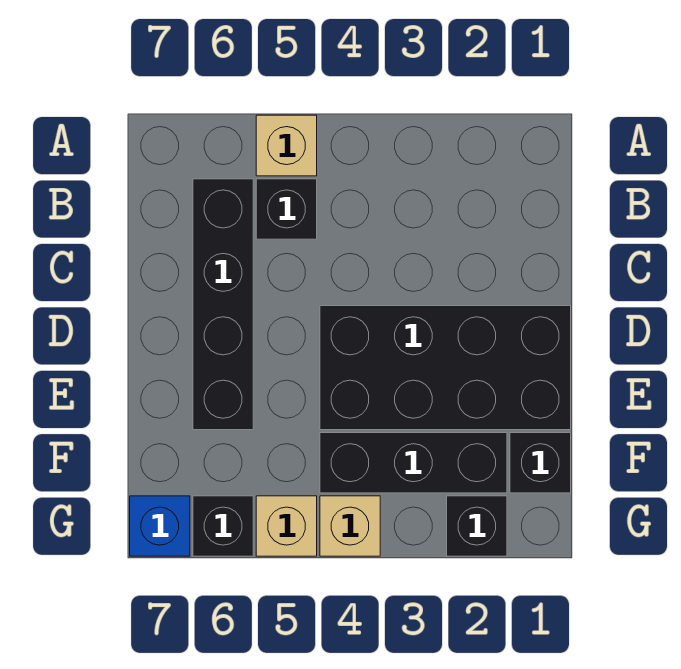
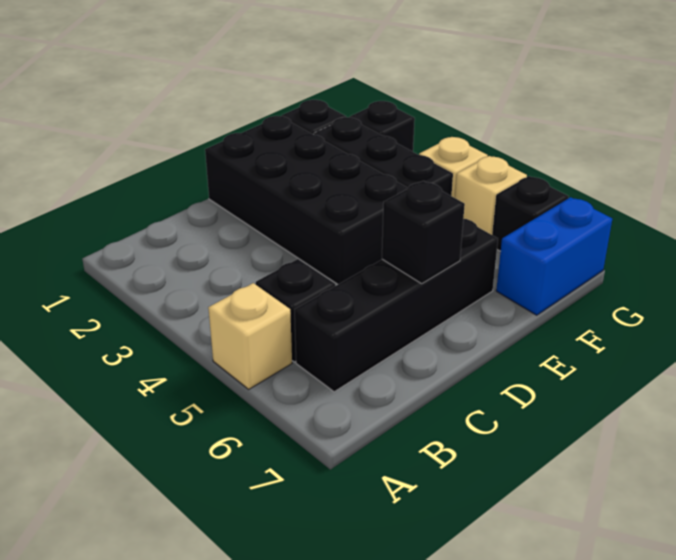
none -> black brick D6 level 2
blue brick G7 level 1 -> blue brick F7:G7 level 1

